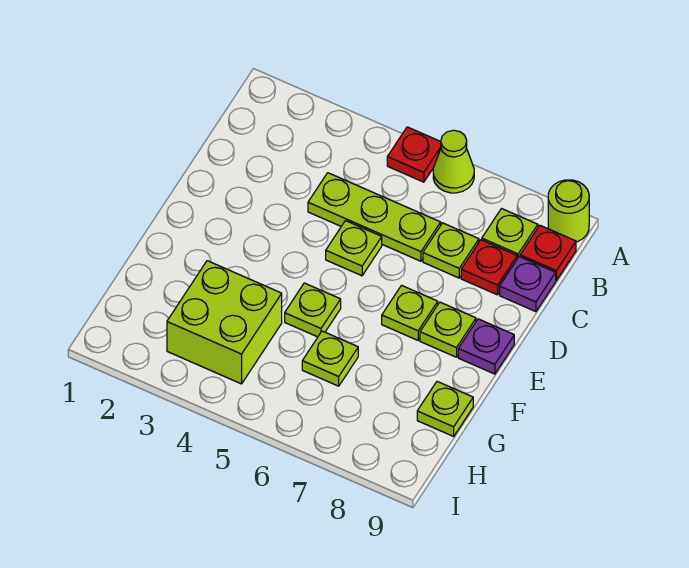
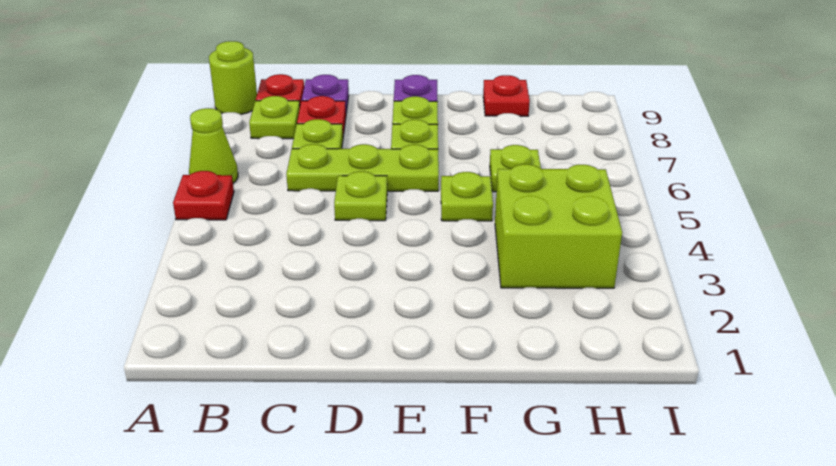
lime plate C4:C6 level 1 -> lime plate C6:E6 level 1
lime plate G9 level 1 -> red plate G9 level 1

